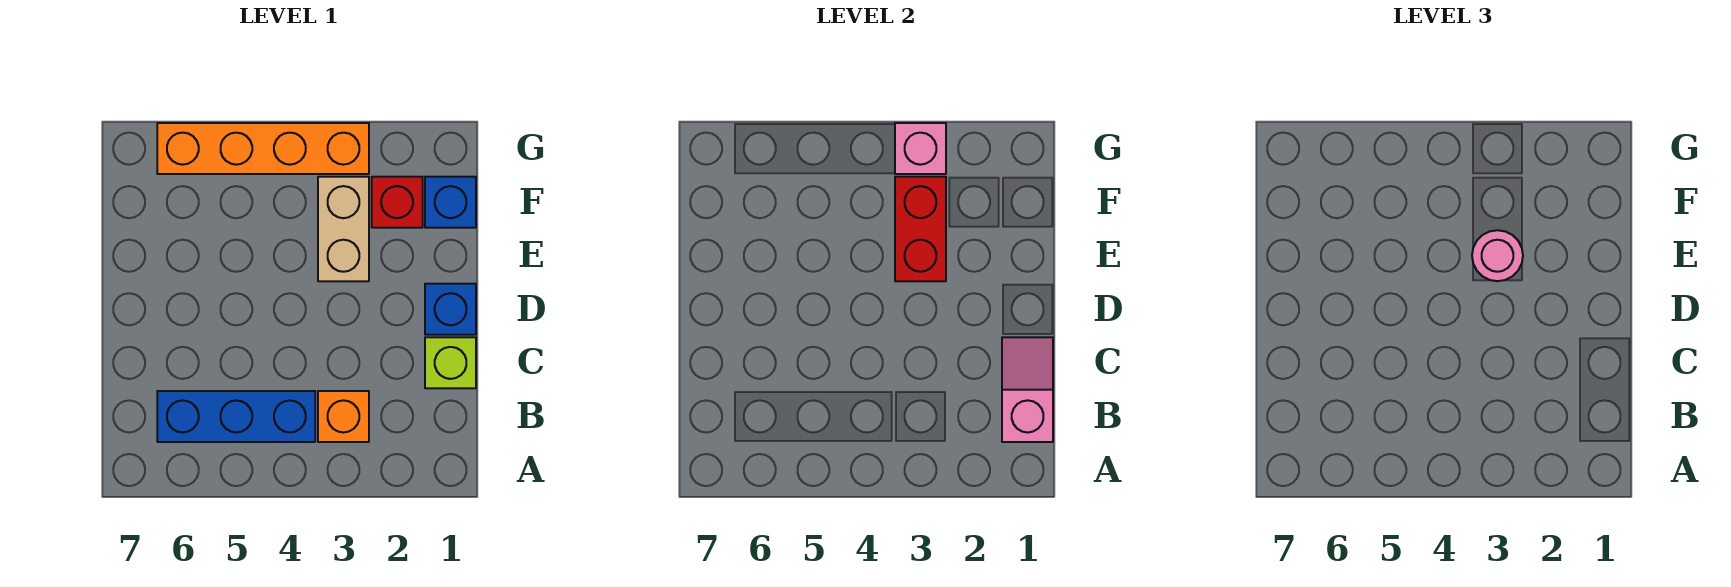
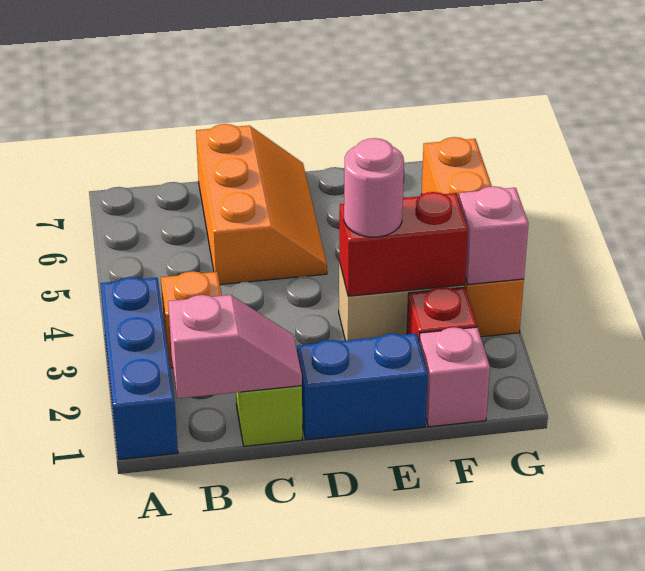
blue brick B4:B6 level 1 -> blue brick A1:A3 level 1
none -> orange slope C5:D7 level 1 top C
blue brick D1 level 1 -> blue brick D1:E1 level 1
blue brick F1 level 1 -> pink brick F1 level 1

